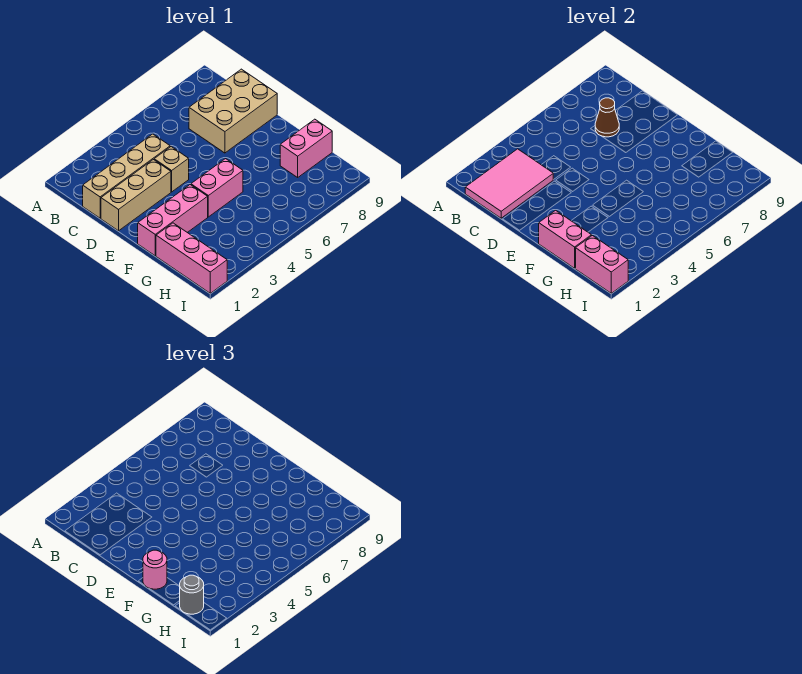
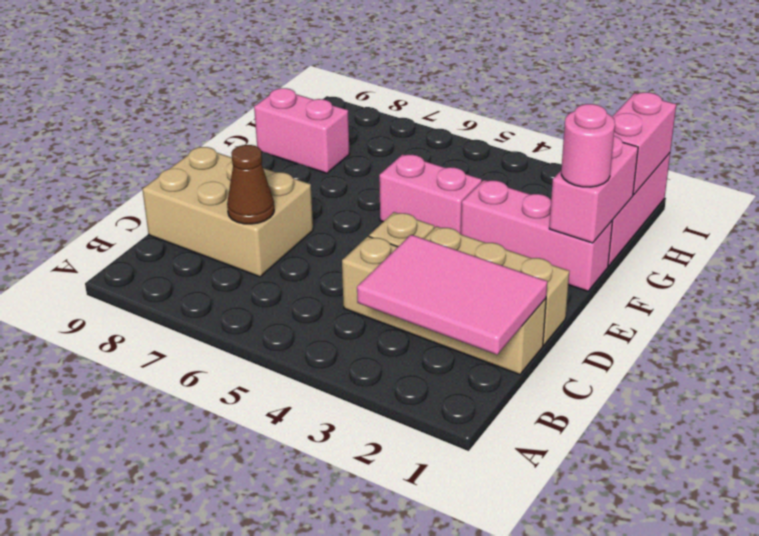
grey round brick H1 level 3 -> none

